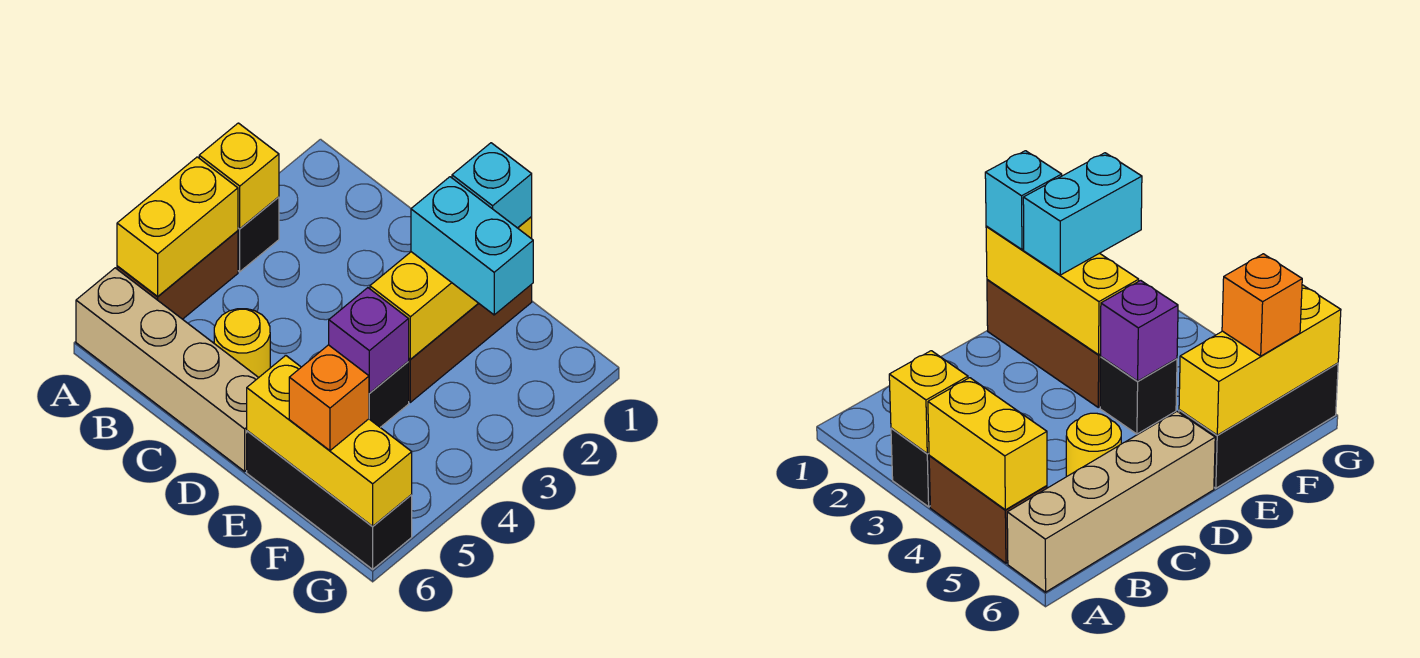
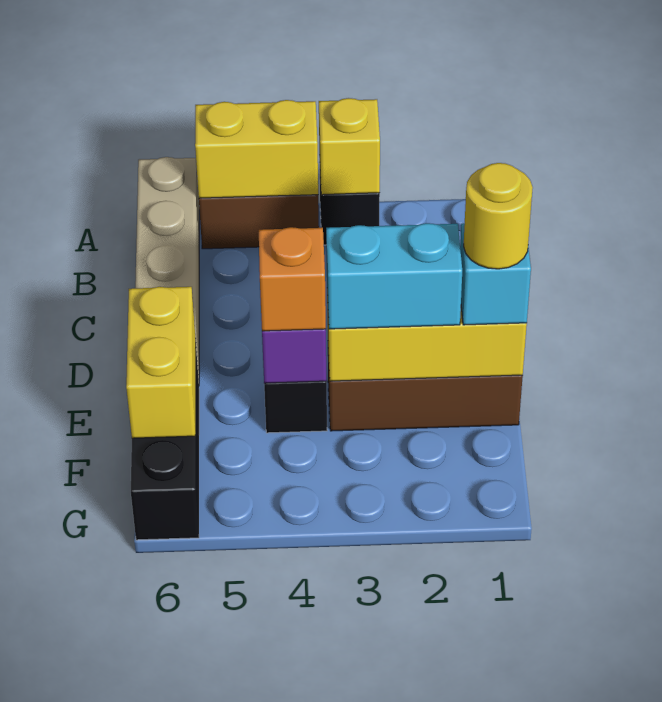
yellow round brick C5 level 1 -> yellow round brick E1 level 4
cyan brick E2:F2 level 3 -> cyan brick E2:E3 level 3
yellow brick E6:G6 level 2 -> yellow brick E6:F6 level 2
orange brick F6 level 3 -> orange brick E4 level 3

